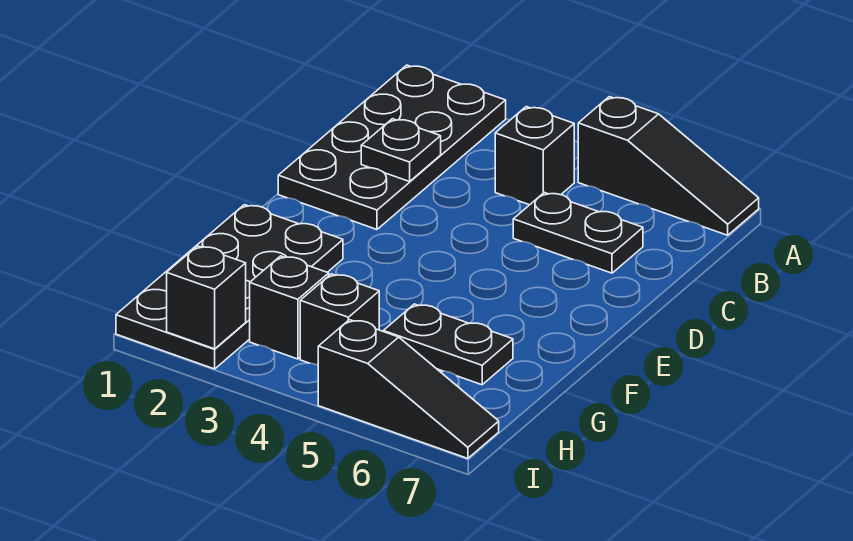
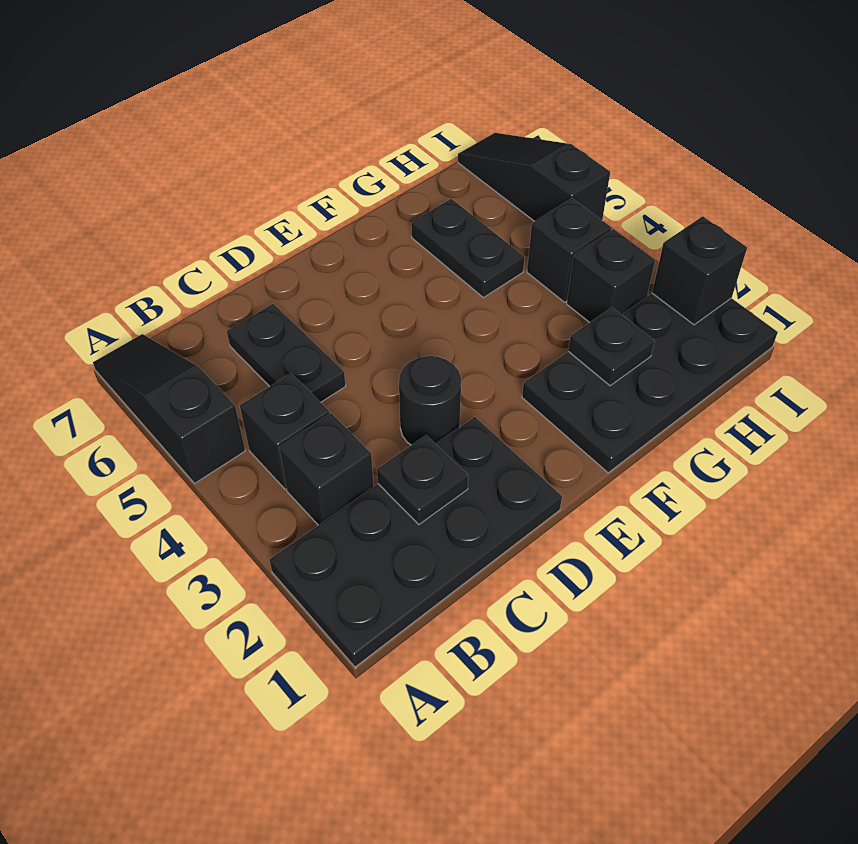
none -> black brick B3 level 1
none -> black round brick D3 level 1
none -> black plate G2 level 2

